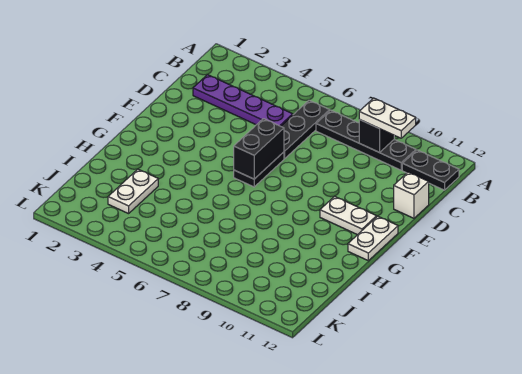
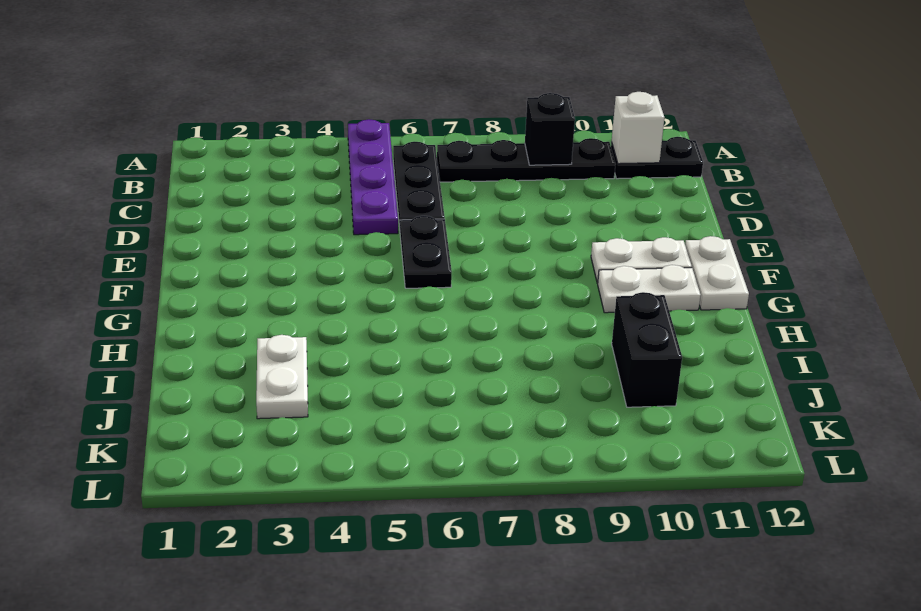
white plate B9:B10 level 3 -> white plate G10:G11 level 1
purple plate C2:C5 level 1 -> purple plate A5:D5 level 1
white brick D12 level 1 -> white brick B11 level 2
black brick E6:F6 level 2 -> black brick I10:J10 level 1

